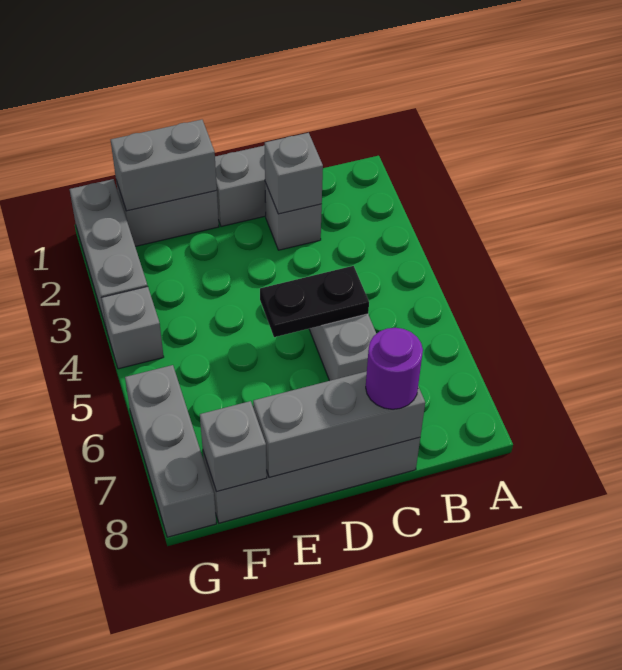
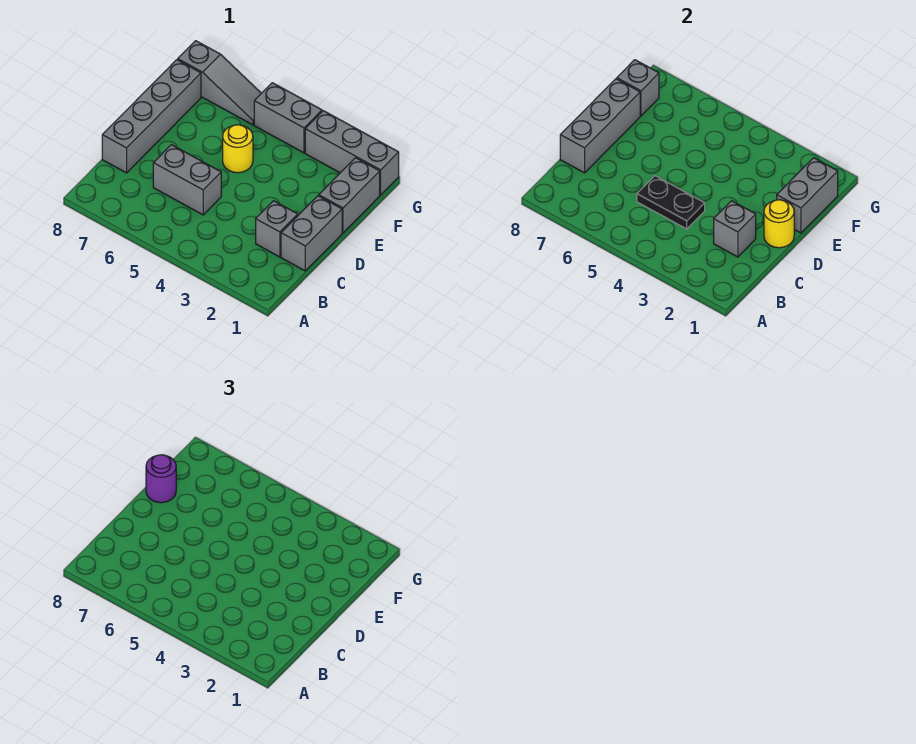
black plate C5:D5 level 2 -> black plate C4:C5 level 2
purple round brick C8 level 3 -> purple round brick E8 level 3
none -> yellow round brick D1 level 2
none -> yellow round brick E5 level 1
grey brick G4 level 1 -> grey brick G4:G5 level 1
grey brick G6:G8 level 1 -> grey slope G6:G8 level 1 top 8

